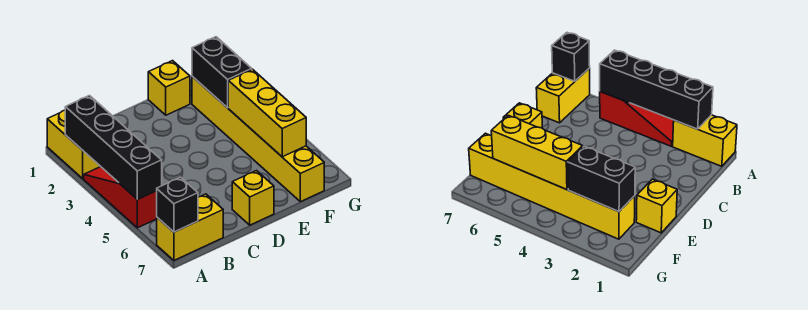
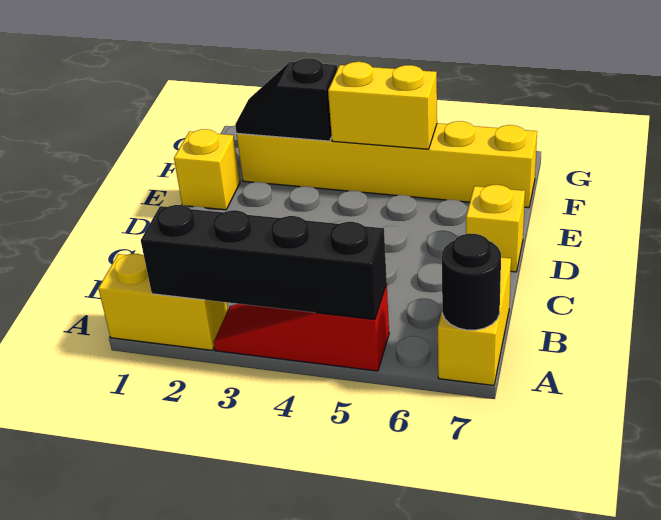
black brick A7 level 2 -> black round brick A7 level 2
black brick F2:F3 level 2 -> black slope F2:F3 level 2 top 3
yellow brick F4:F6 level 2 -> yellow brick F4:F5 level 2

